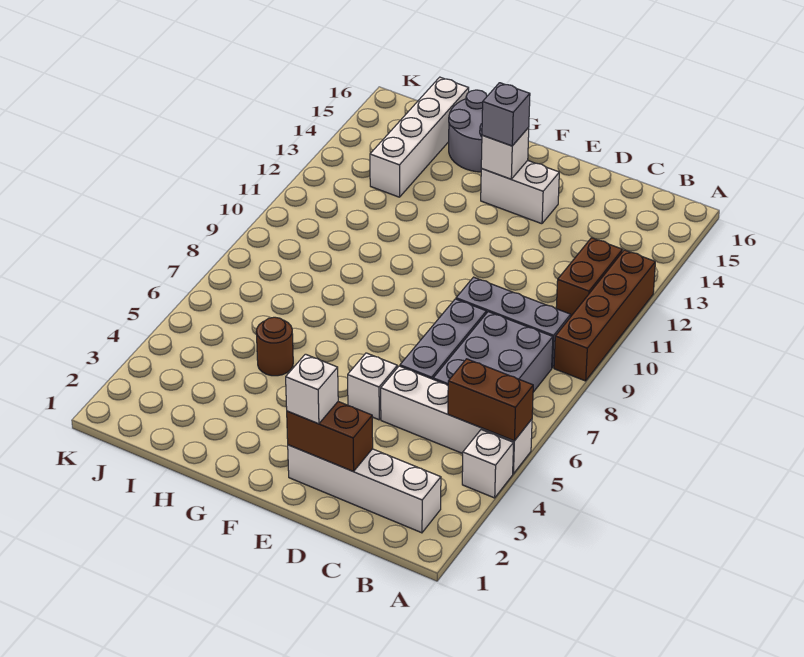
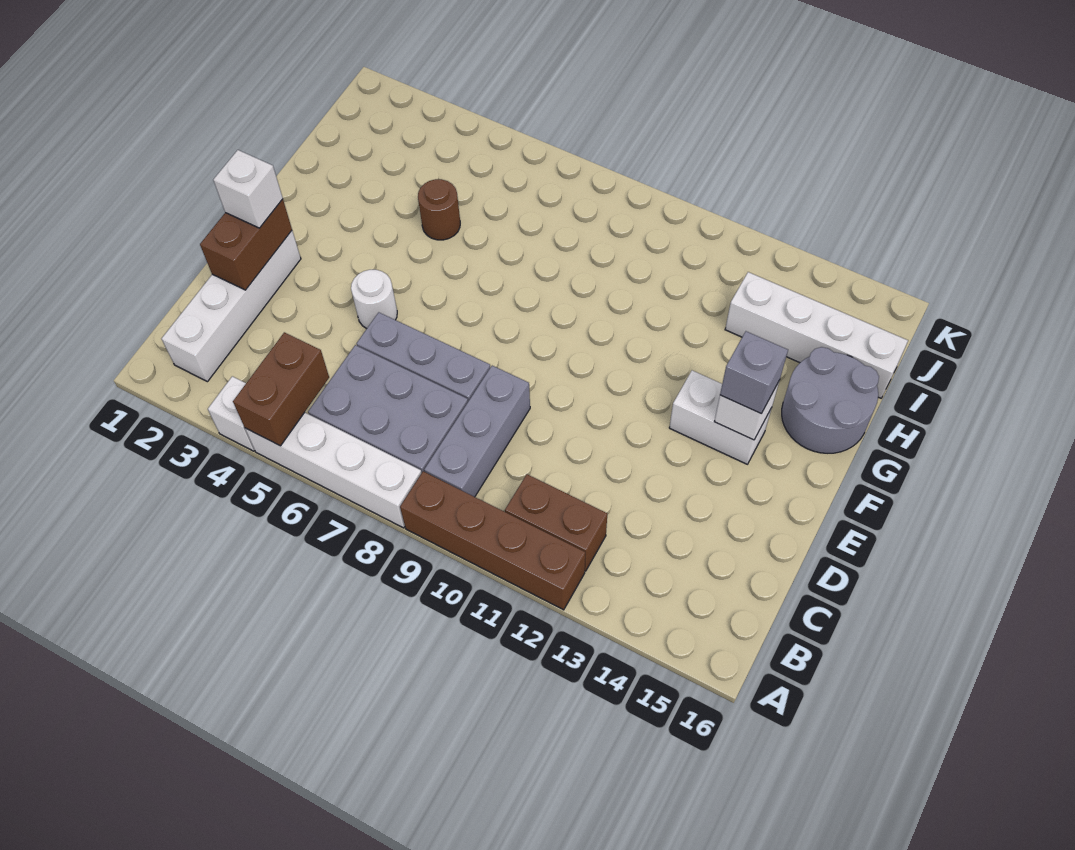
white brick A5:D5 level 1 -> white brick A5:A8 level 1
white brick E5 level 1 -> white round brick E5 level 1
white brick E14:F14 level 1 -> white brick F13:F14 level 1

